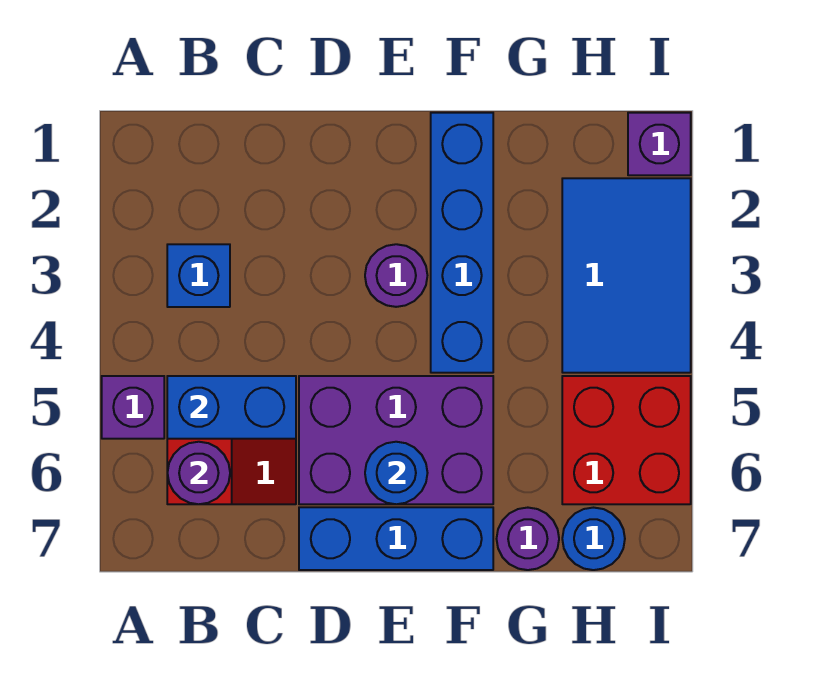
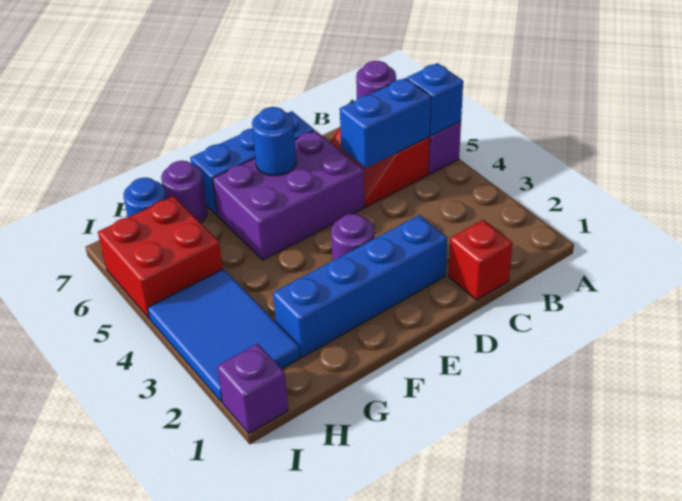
blue brick B3 level 1 -> blue brick A5 level 2
none -> red brick C1 level 1
blue brick F1:F4 level 1 -> blue brick D2:G2 level 1

